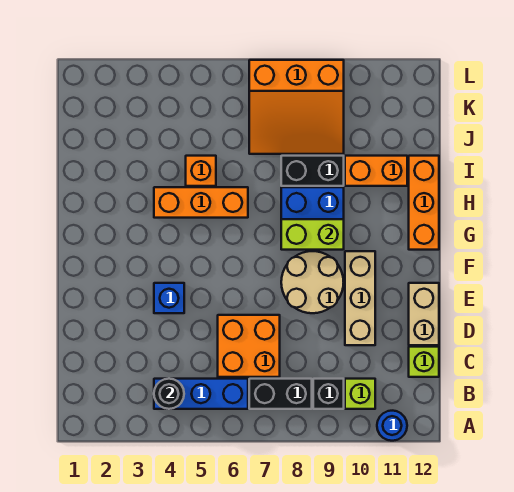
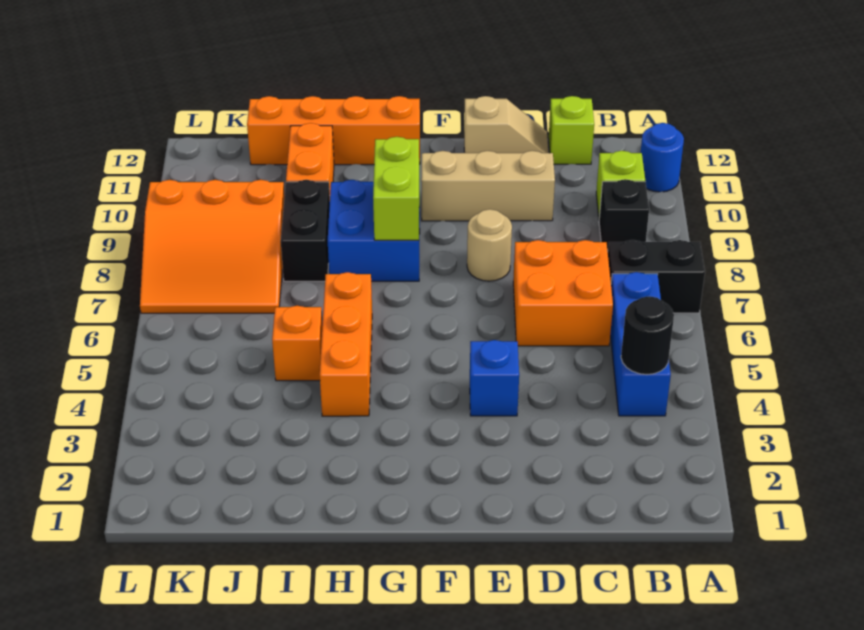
black brick B7:B8 level 1 -> black brick A7:B7 level 1
tan brick D12:E12 level 1 -> tan slope D12:E12 level 1 top E
tan round brick E8:F9 level 1 -> tan round brick E8 level 1
orange brick G12:I12 level 1 -> orange brick G12:J12 level 1
orange slope J7:L9 level 1 top L -> orange slope J7:L9 level 1 top 9

